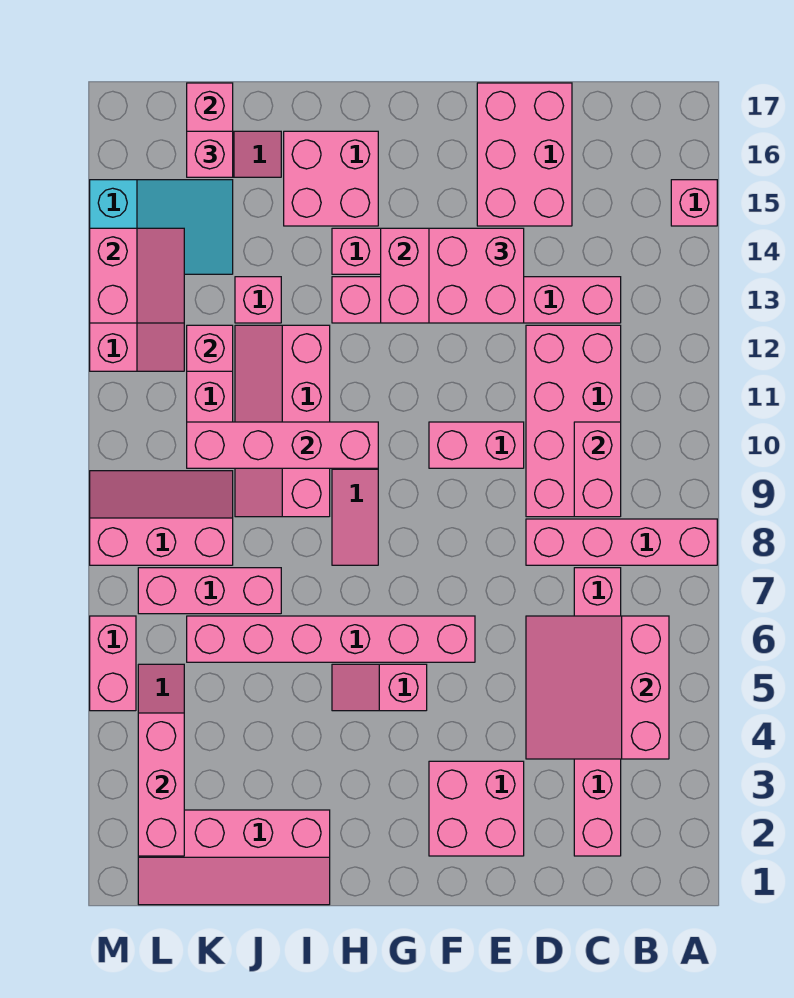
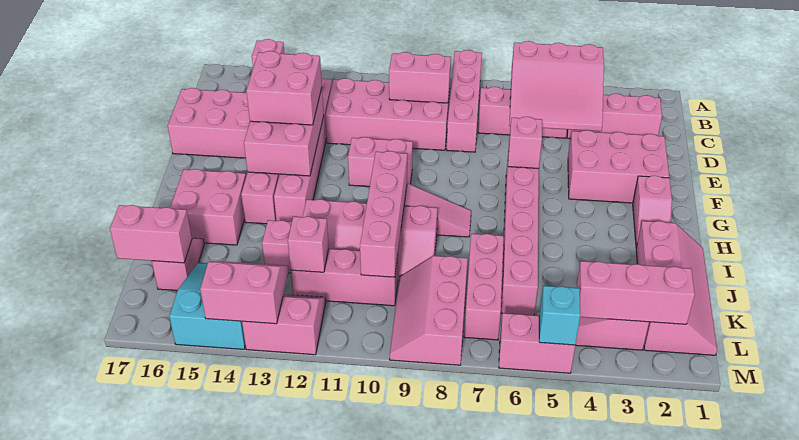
pink brick E2:F3 level 1 -> pink brick E2:F4 level 1
pink brick E10:F10 level 1 -> pink brick F10:F11 level 1
pink slope G5:H5 level 1 top G -> pink slope G2:H2 level 1 top G
pink brick K16 level 3 -> pink brick F6 level 2
none -> cyan brick M5 level 2

